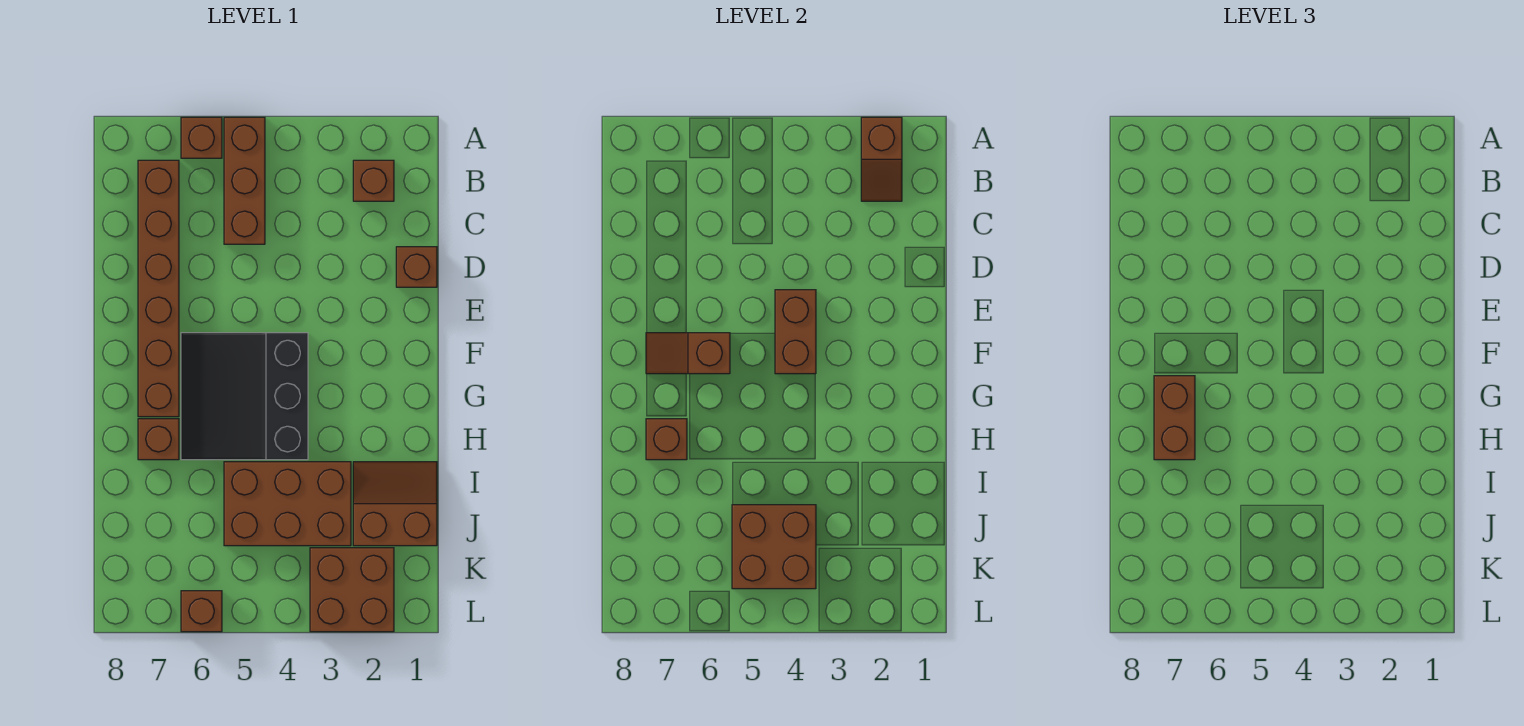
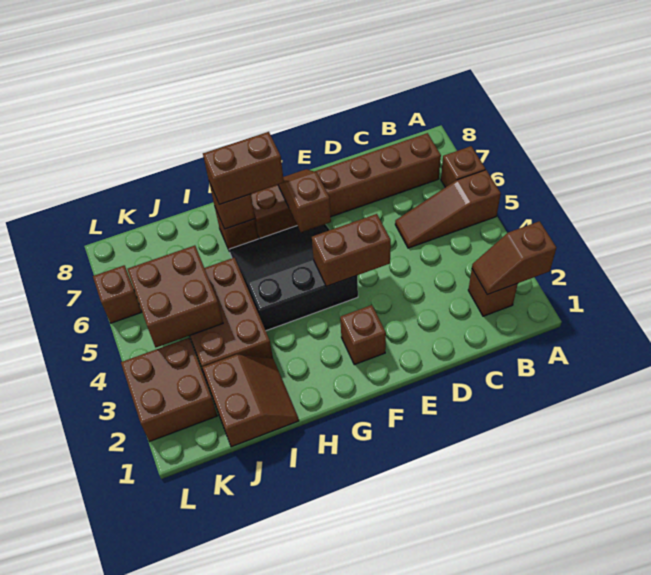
brown brick A5:C5 level 1 -> brown slope A5:C5 level 1 top A
brown brick D1 level 1 -> brown brick F2 level 1

